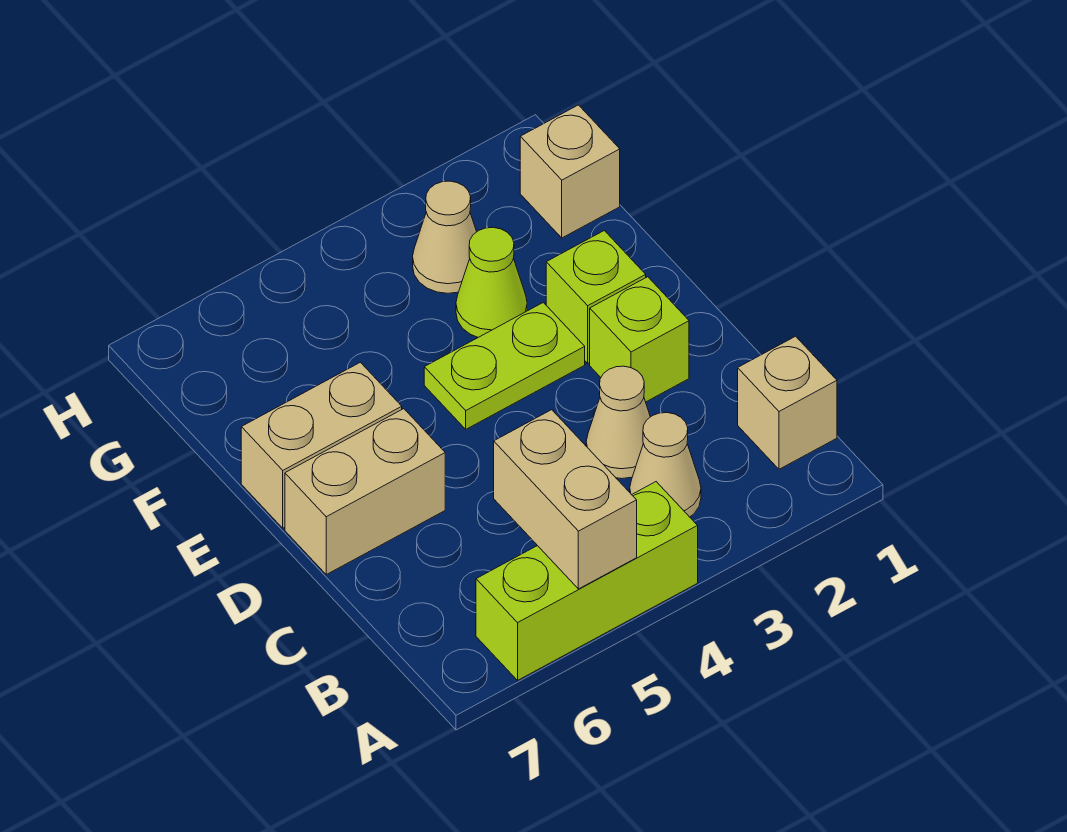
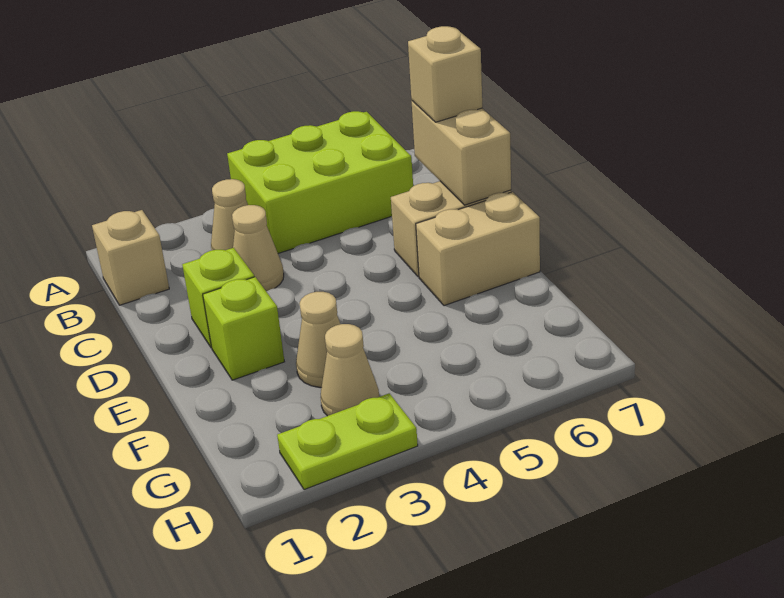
lime brick A4:A6 level 1 -> lime brick A4:B6 level 1
tan brick A5:B5 level 2 -> tan brick C7:D7 level 2
lime plate E3:E4 level 1 -> lime plate H2:H3 level 1
lime cone F3 level 1 -> tan cone F3 level 1
tan brick G1 level 1 -> tan brick C7 level 3

